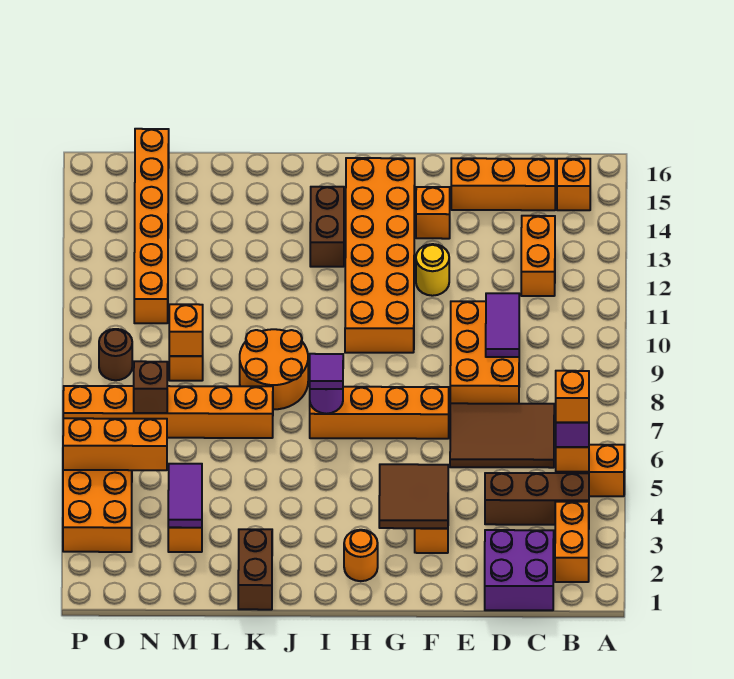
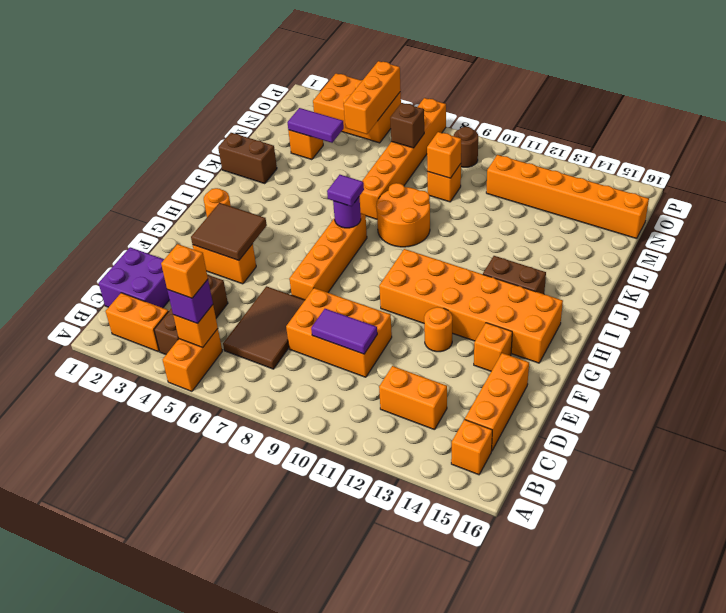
yellow round brick F12 level 1 -> orange round brick F12 level 1

